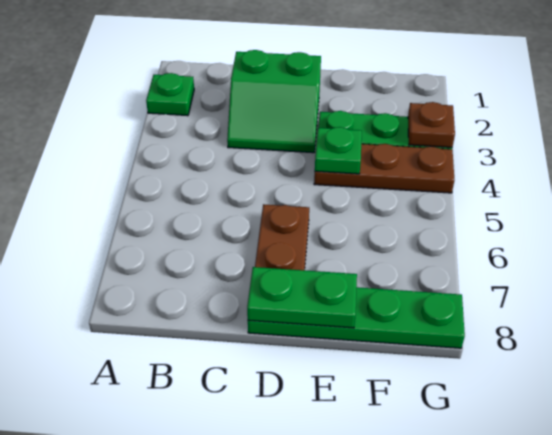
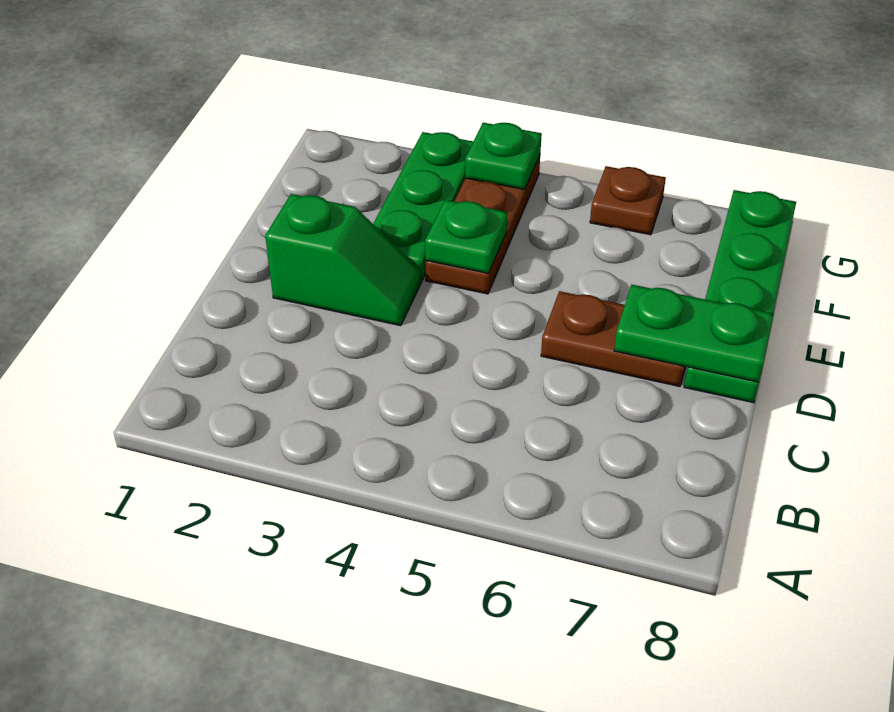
green plate A2 level 1 -> green plate G4 level 2
green slope C2:D3 level 1 top 2 -> green slope D2:D3 level 1 top 2
green plate D8:E8 level 2 -> green plate D7:D8 level 2
brown plate G3 level 2 -> brown plate G6 level 1

